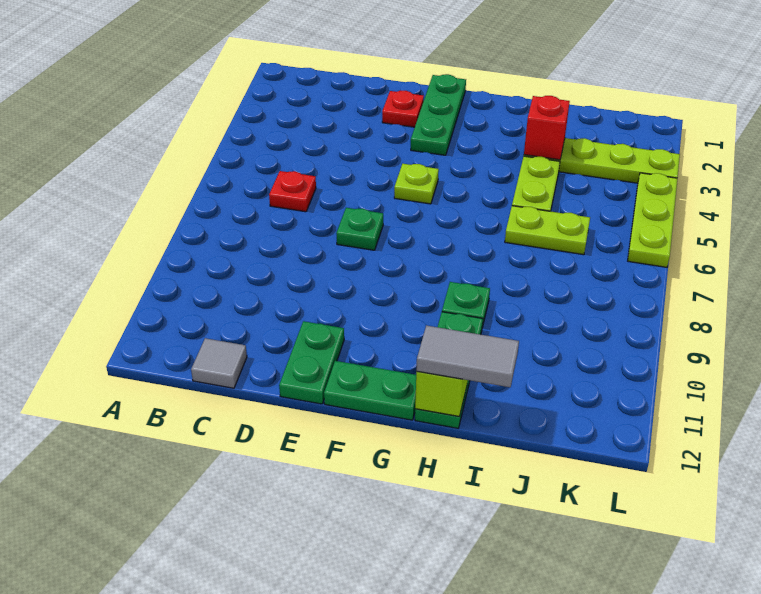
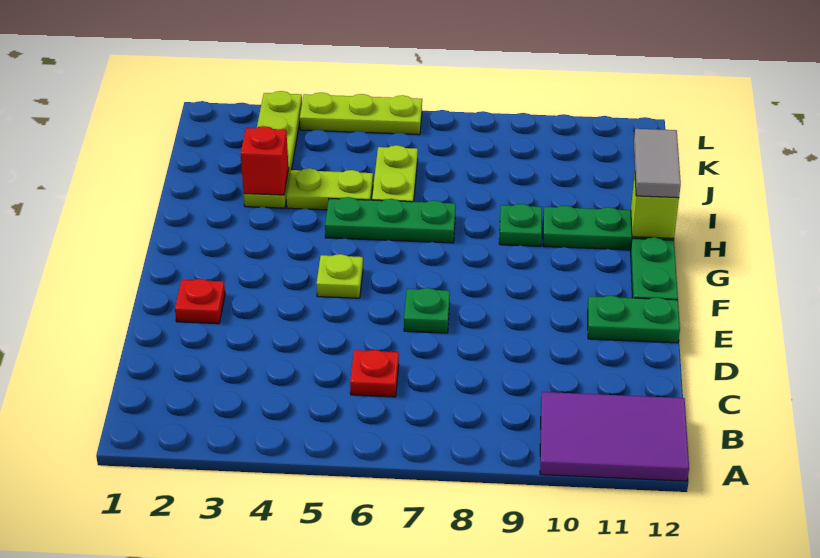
none -> purple tile A10:B12 level 1
grey tile C12 level 1 -> none
green plate F1:F3 level 1 -> green plate H5:H7 level 1

